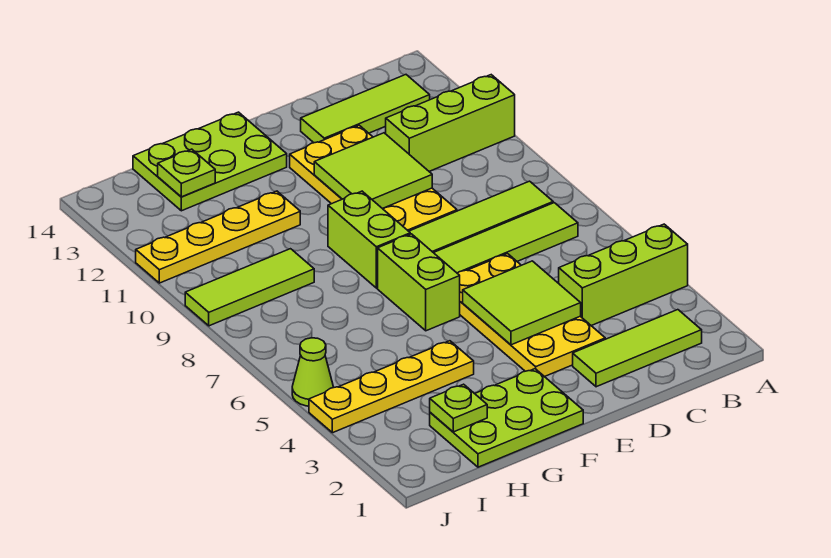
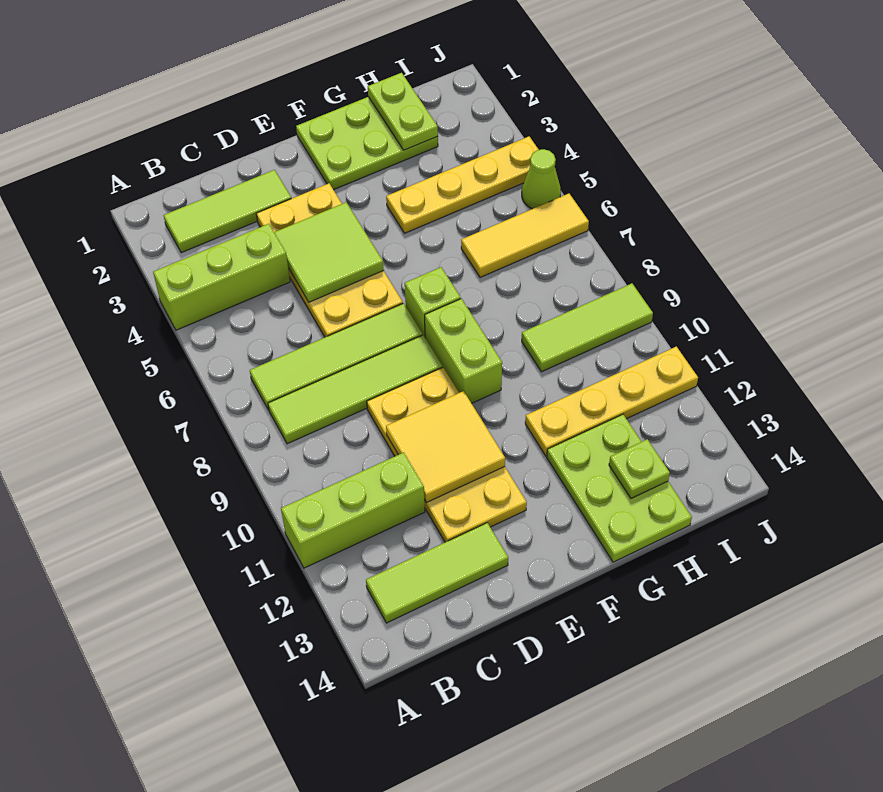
lime tile D10:E11 level 2 -> yellow tile D10:E11 level 2
lime brick F6:F7 level 1 -> lime brick F7 level 1
lime plate F13:H14 level 1 -> lime plate G12:H14 level 1
lime plate H2 level 2 -> lime plate H1:H2 level 2
none -> yellow tile H6:J6 level 1

